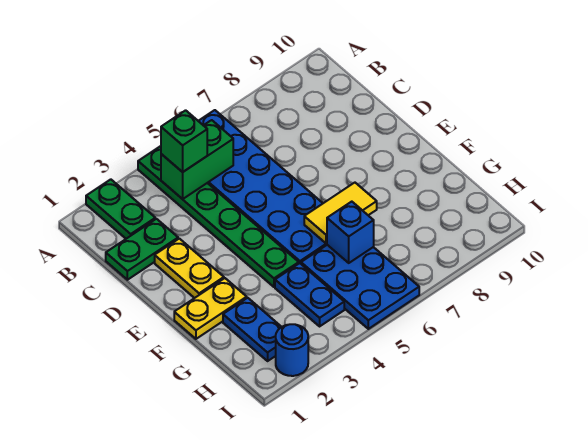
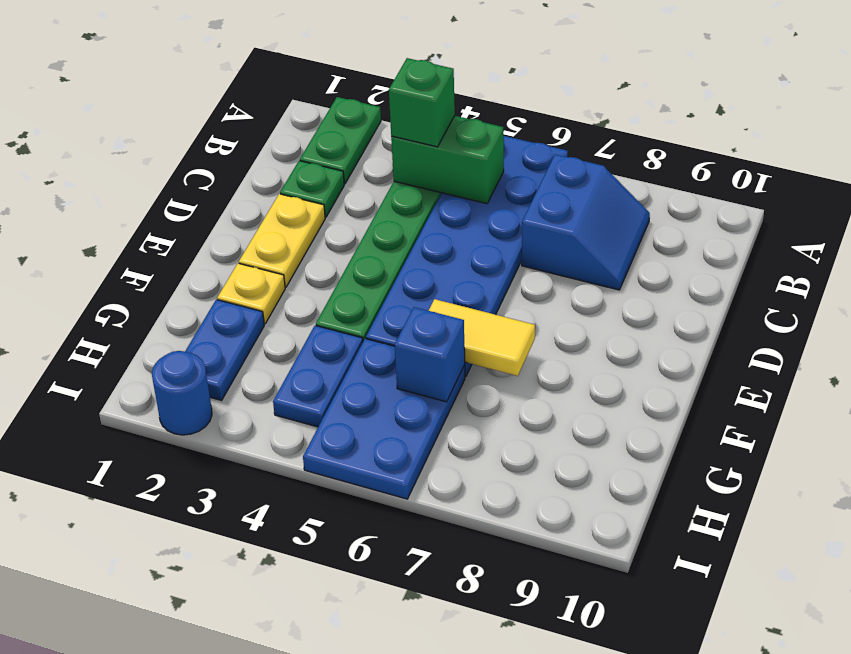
none -> blue slope B7:C8 level 1 top 7
green plate C1:C2 level 1 -> green plate C2 level 1
yellow plate F1:F2 level 1 -> yellow plate F2 level 1

